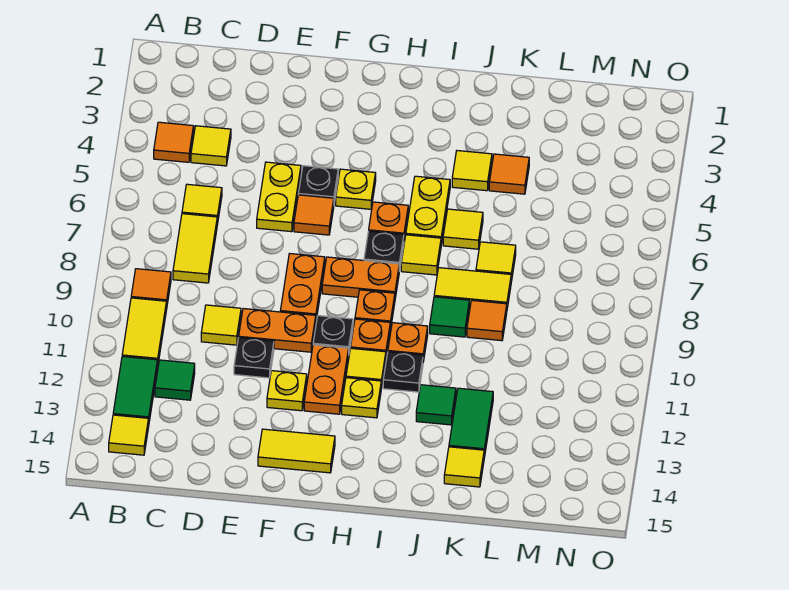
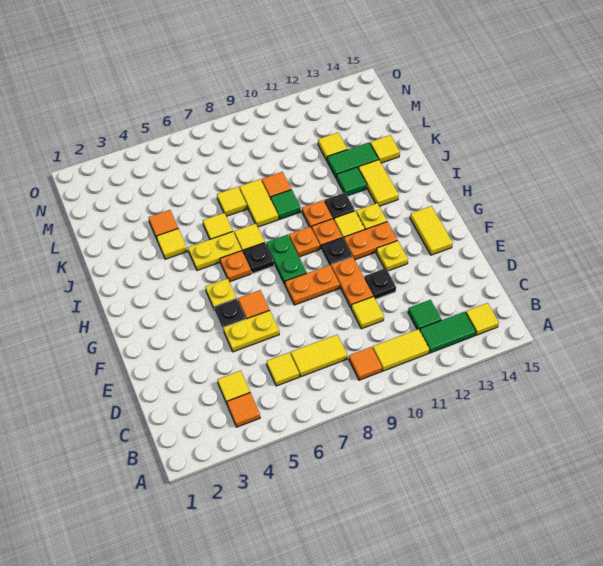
orange plate G8:H8 level 1 -> green plate G8:H8 level 1
none -> yellow tile I13:J13 level 1
none -> yellow tile L12 level 1

